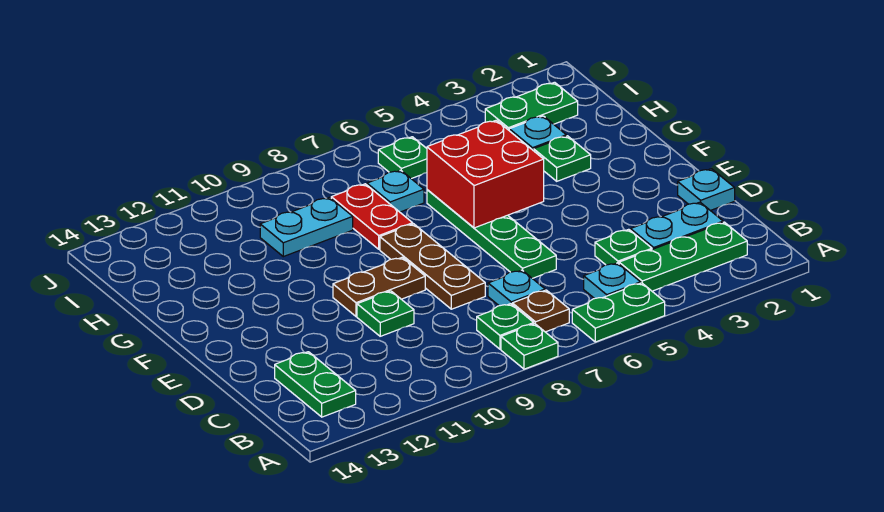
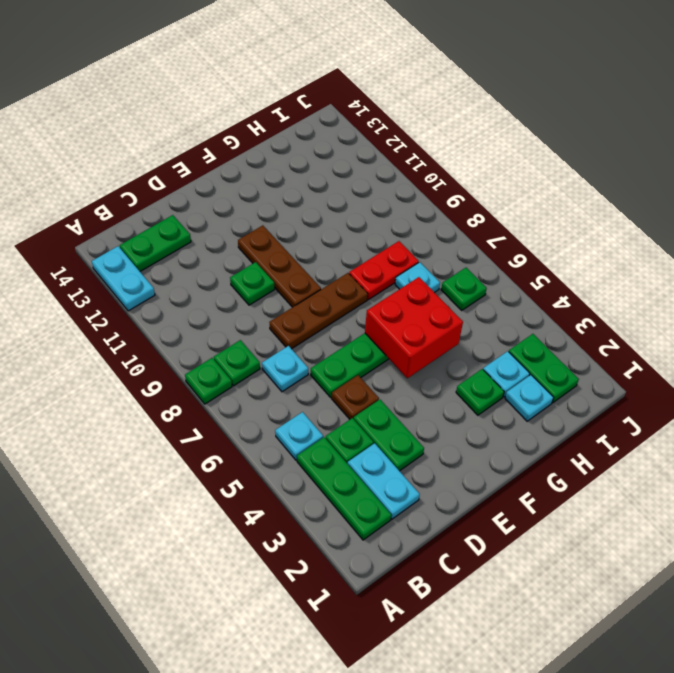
green plate A5:A6 level 1 -> green plate D3:D4 level 1
brown plate B7 level 1 -> brown plate D5 level 1
cyan plate D1 level 1 -> cyan plate H2 level 1
brown plate E9:E10 level 1 -> brown plate E9:E11 level 1
cyan plate H9:H10 level 1 -> cyan plate A12:A13 level 1

